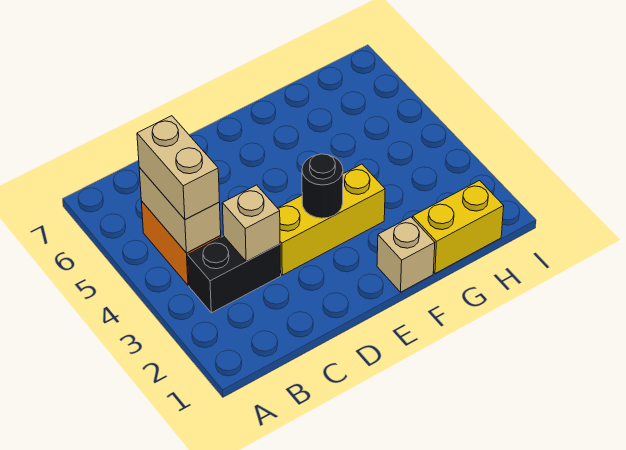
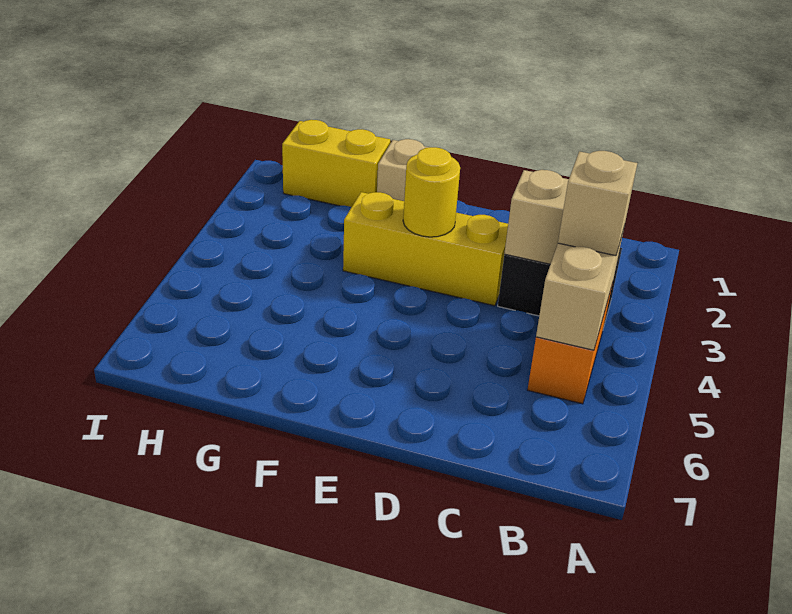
tan brick B4:B5 level 3 -> tan brick B4 level 3
black round brick E3 level 2 -> yellow round brick E3 level 2

